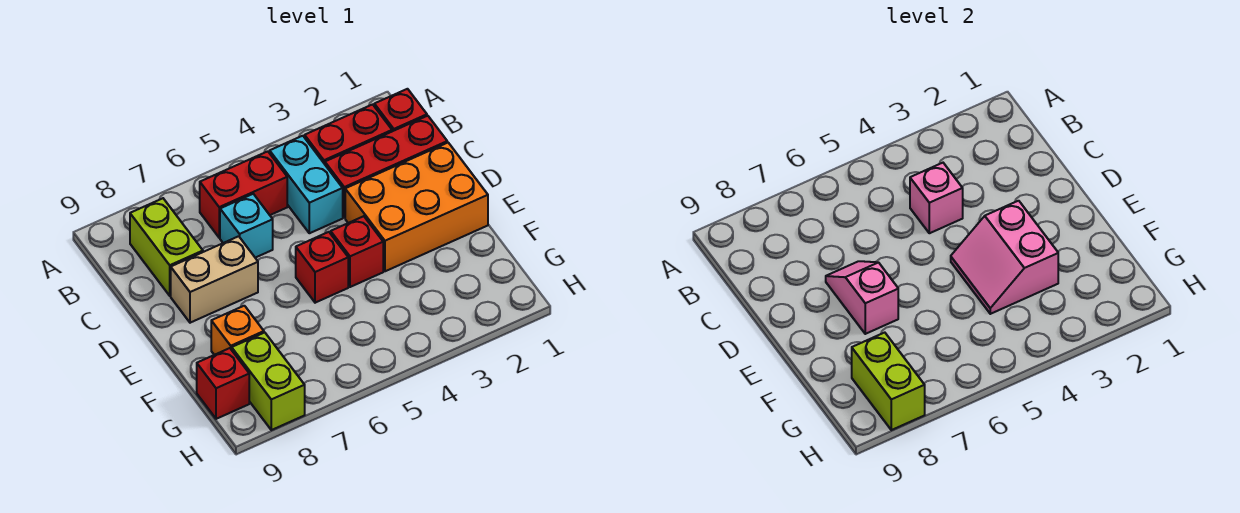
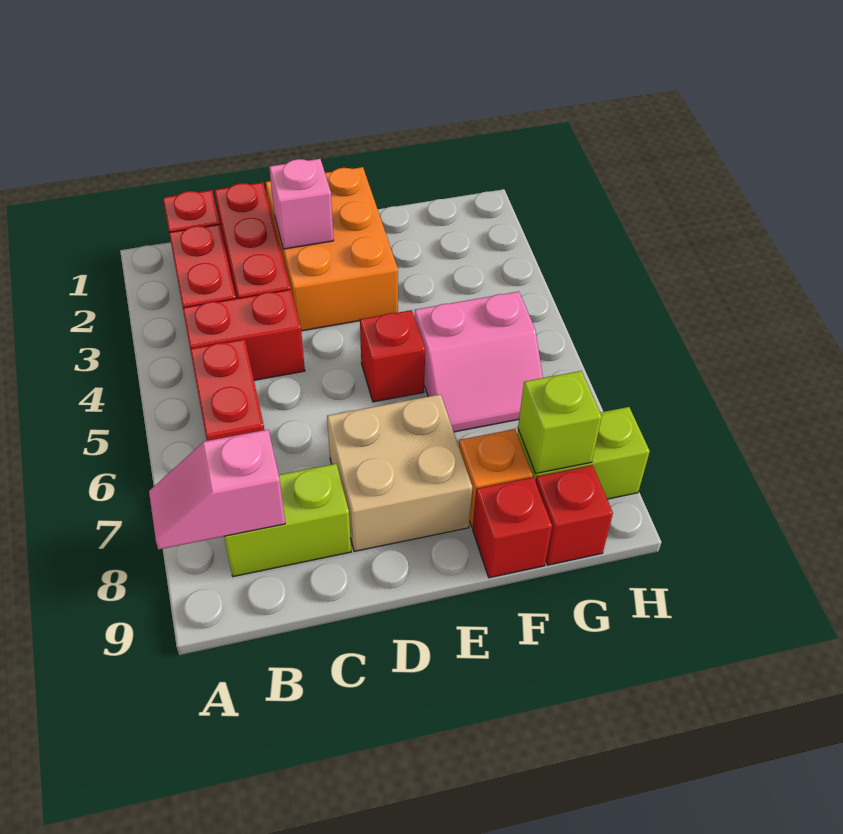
cyan brick B4:C4 level 1 -> red brick B4:C4 level 1
pink brick C4 level 2 -> pink brick D2 level 2
cyan brick C6 level 1 -> none
tan brick D7:D8 level 1 -> tan brick D7:E8 level 1
pink slope D7:E7 level 2 top E -> pink slope A8:B8 level 2 top B
pink slope E3:F4 level 2 top 3 -> pink slope F5:G6 level 1 top 5
red brick E4 level 1 -> red brick F9 level 1
lime brick G8:H8 level 2 -> lime brick G8 level 2

